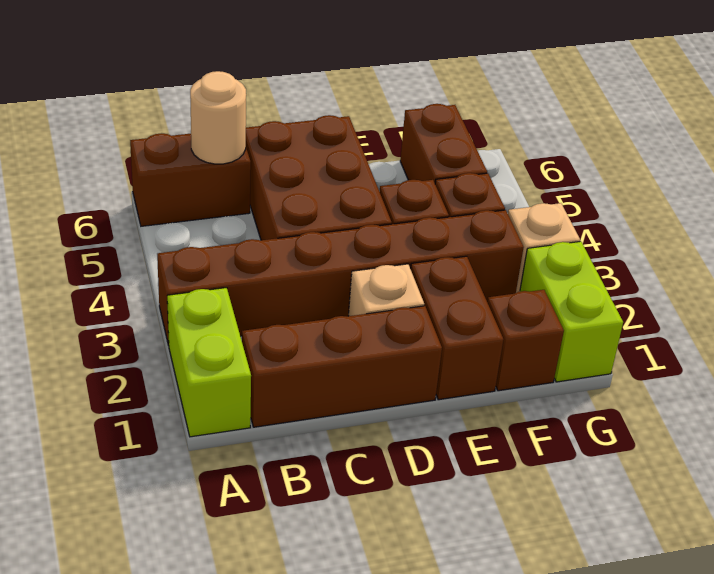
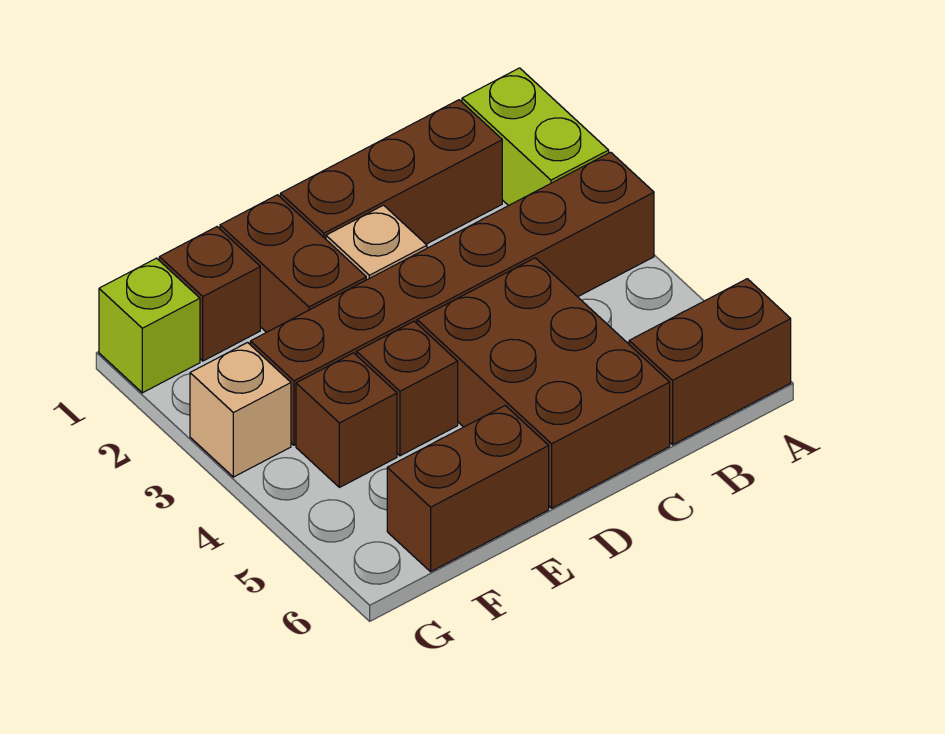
tan round brick B6 level 2 -> none
brown brick F5:F6 level 1 -> brown brick E6:F6 level 1
lime brick G1:G2 level 1 -> lime brick G1 level 1

